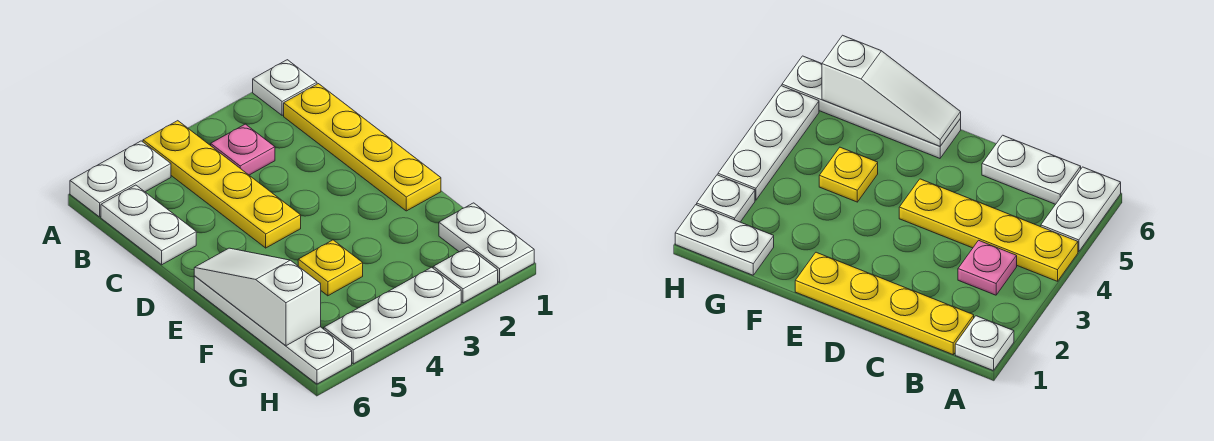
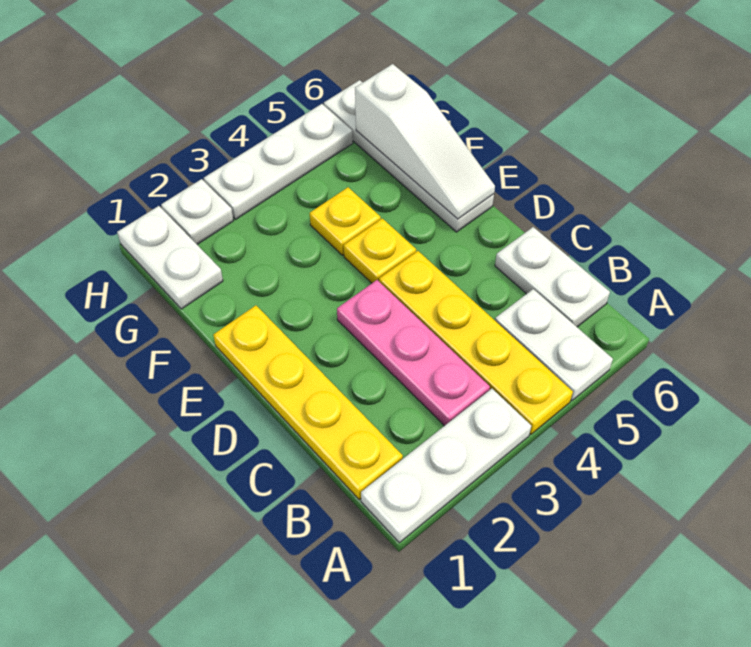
white plate A1 level 1 -> white plate A1:A3 level 1
white plate A5:A6 level 1 -> white plate A5:B5 level 1
pink plate B3 level 1 -> pink plate B3:D3 level 1
none -> yellow plate E4 level 1

